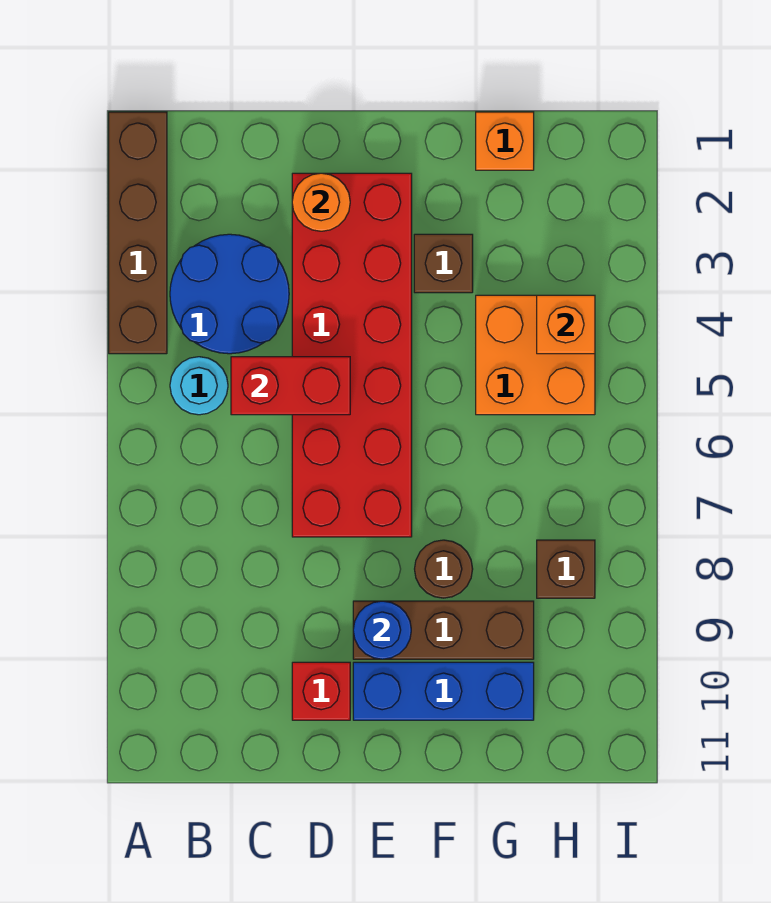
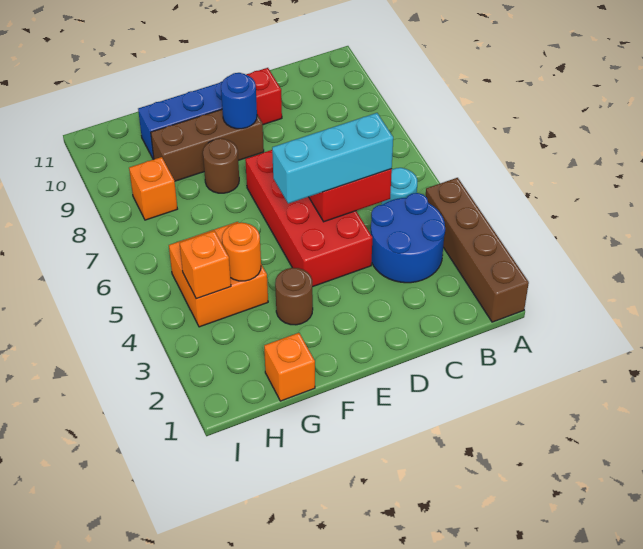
none -> cyan brick C5:E5 level 3
red brick D2:E7 level 1 -> red brick D4:E7 level 1
orange round brick D2 level 2 -> orange round brick G4 level 2
brown brick F3 level 1 -> brown round brick F3 level 1
brown brick H8 level 1 -> orange brick H8 level 1

